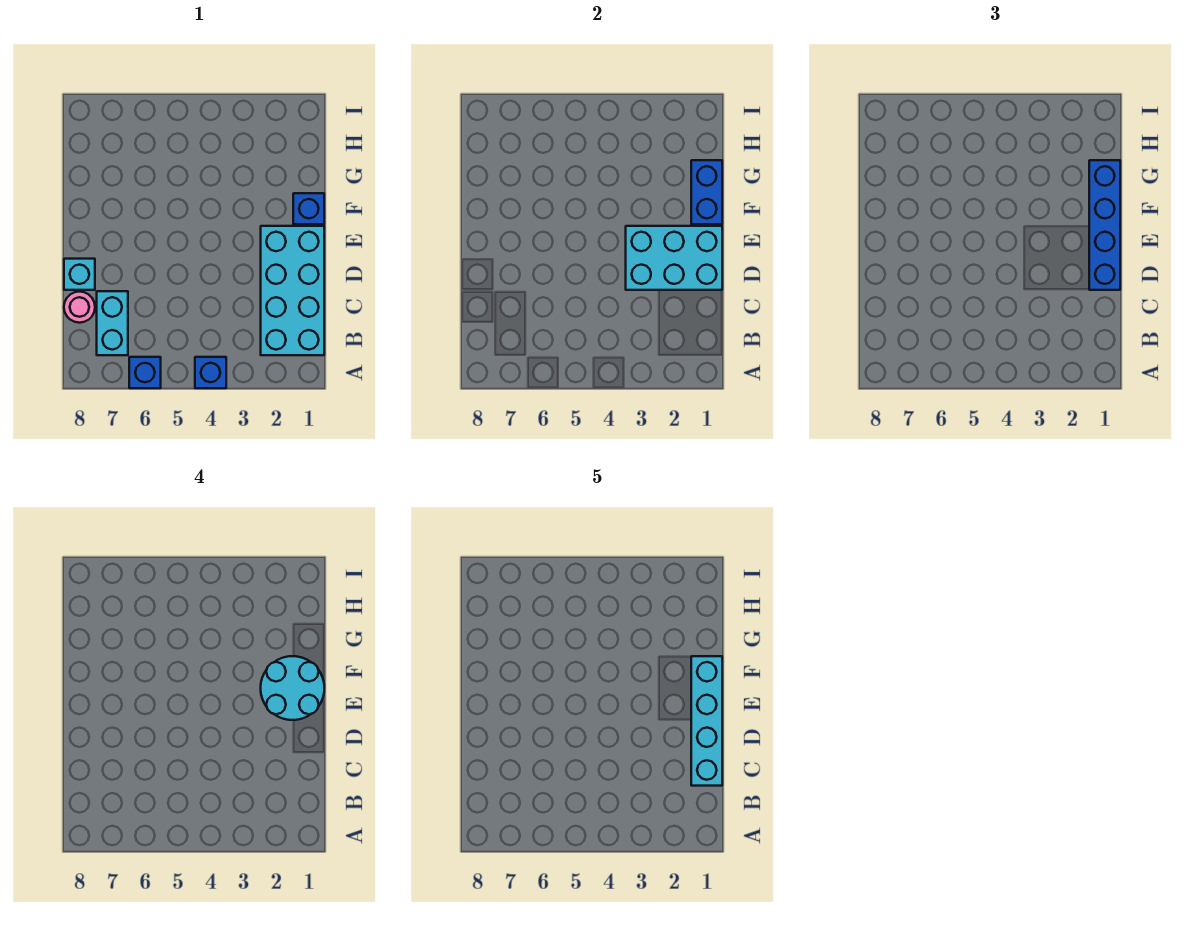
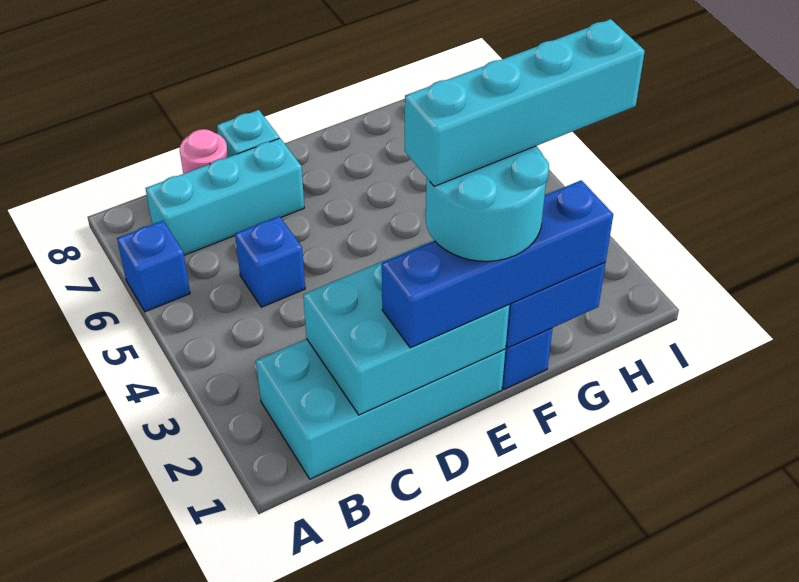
blue brick A4 level 1 -> blue brick C5 level 1
cyan brick B7:C7 level 1 -> cyan brick B7:D7 level 1
cyan brick C1:F1 level 5 -> cyan brick E2:H2 level 5
cyan brick D1:E3 level 2 -> cyan brick C1:E2 level 2

